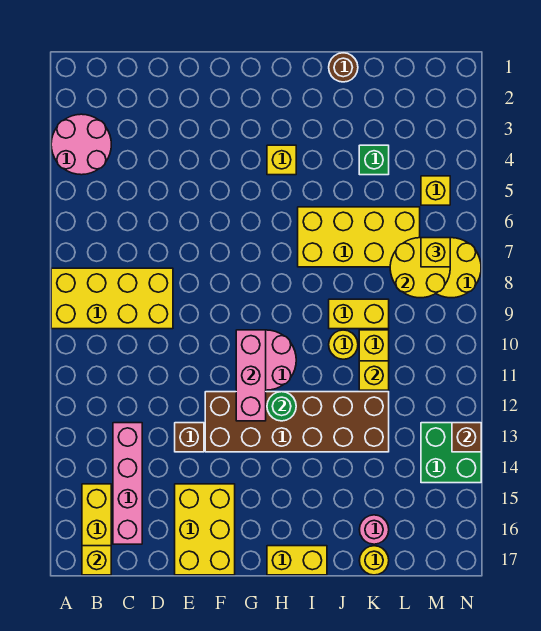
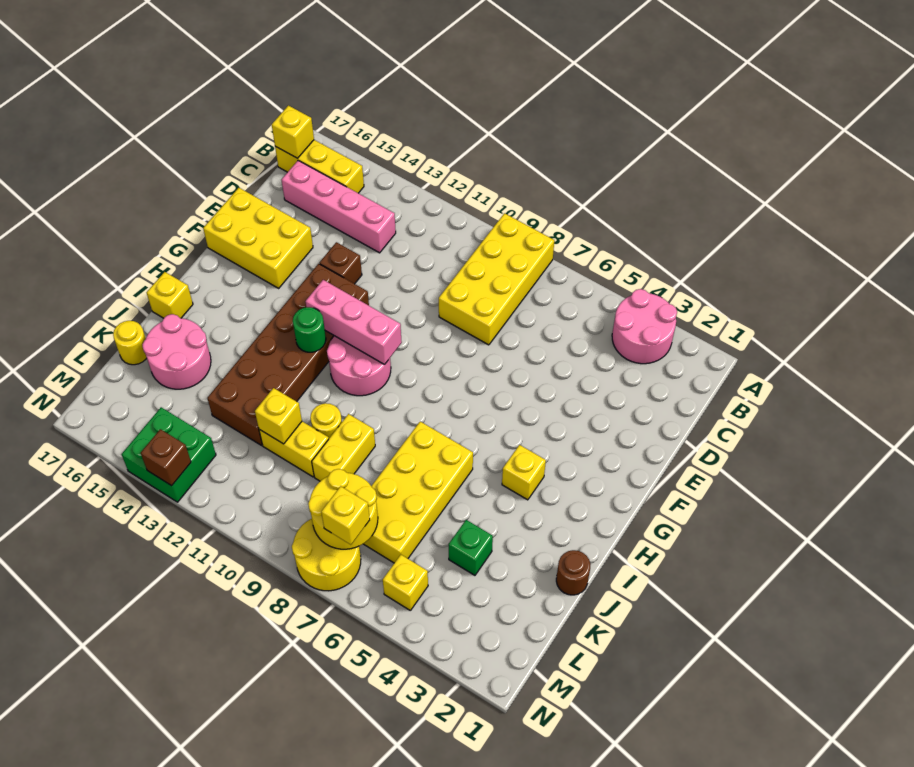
yellow brick H17:I17 level 1 -> yellow brick I17 level 1
pink round brick K16 level 1 -> pink round brick J15:K16 level 1

